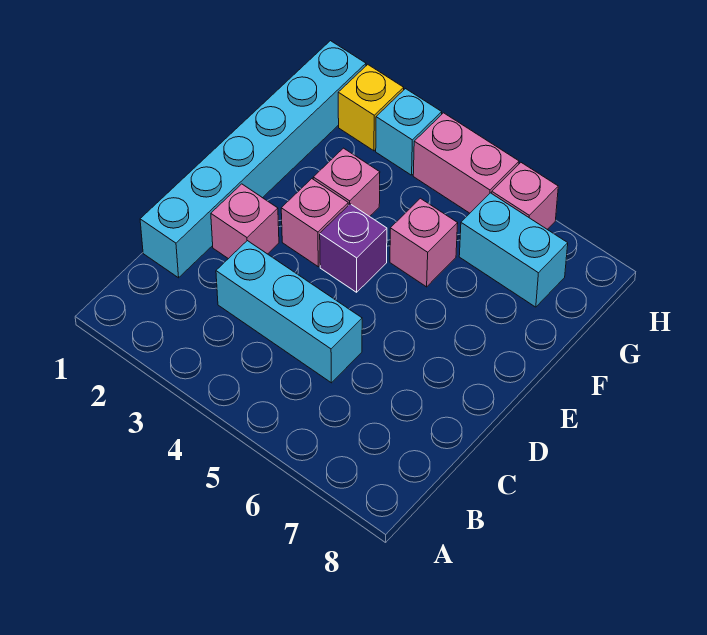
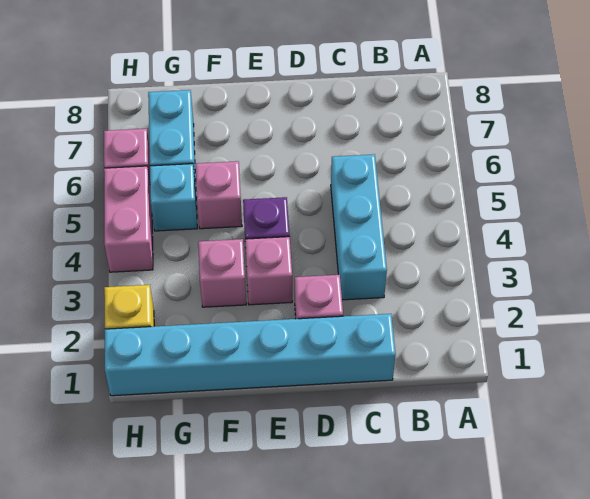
cyan brick H3 level 1 -> cyan brick G5 level 1

